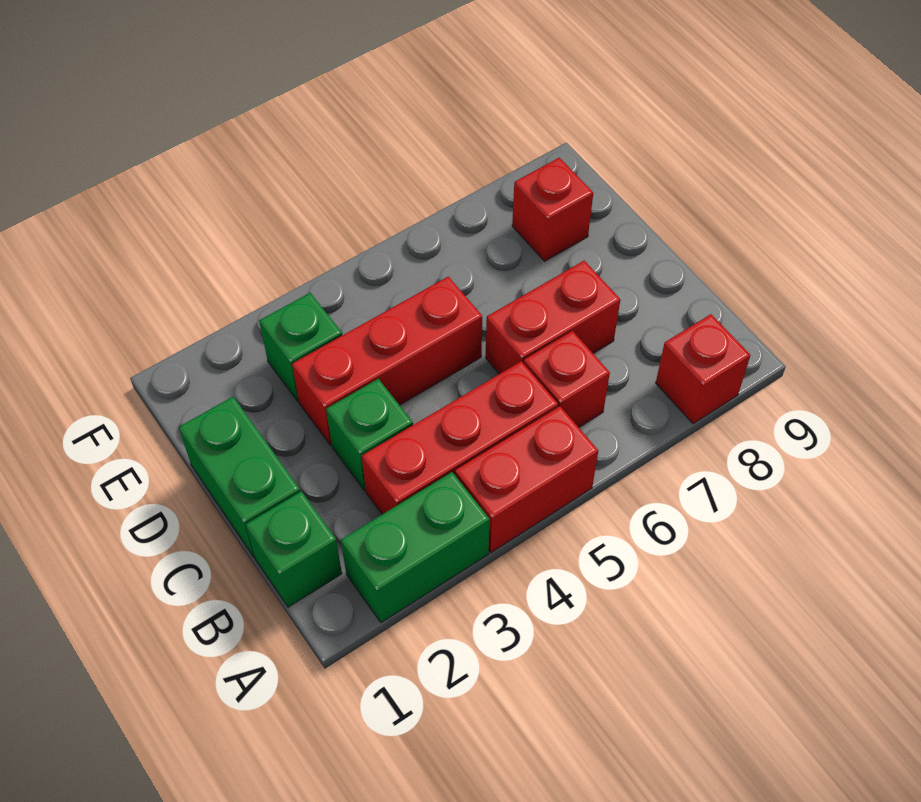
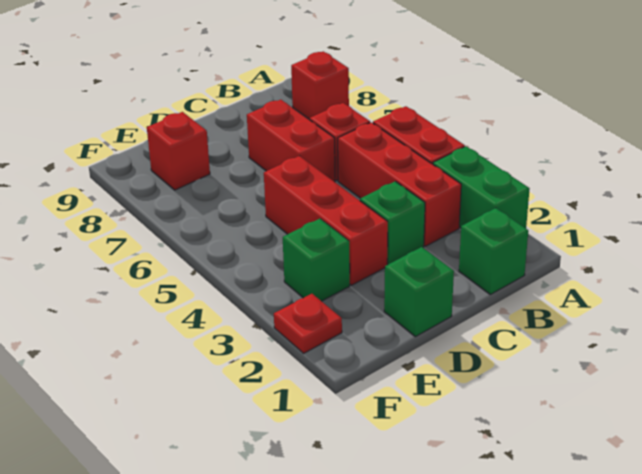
green brick C1:D1 level 1 -> green brick D1 level 1
none -> red plate F2 level 1

